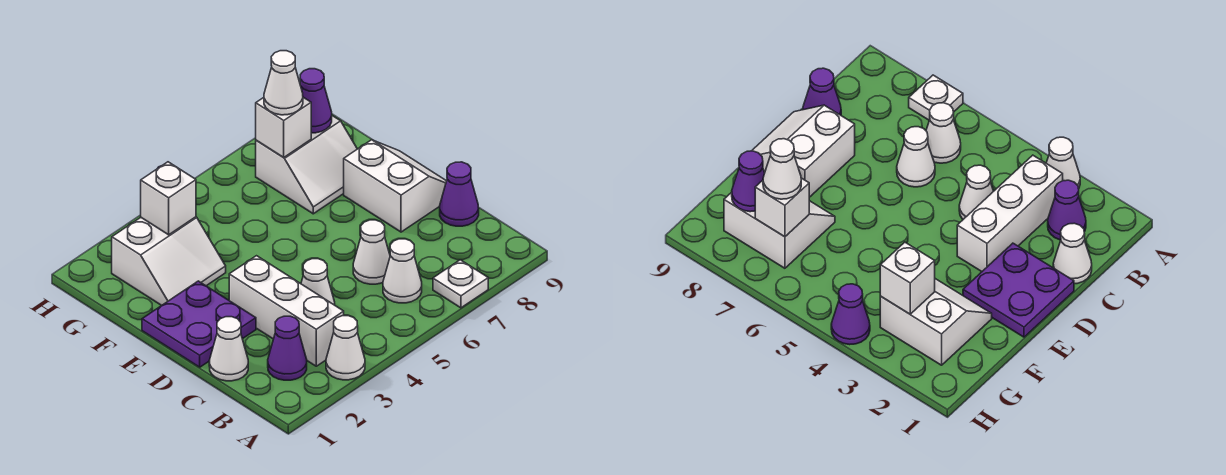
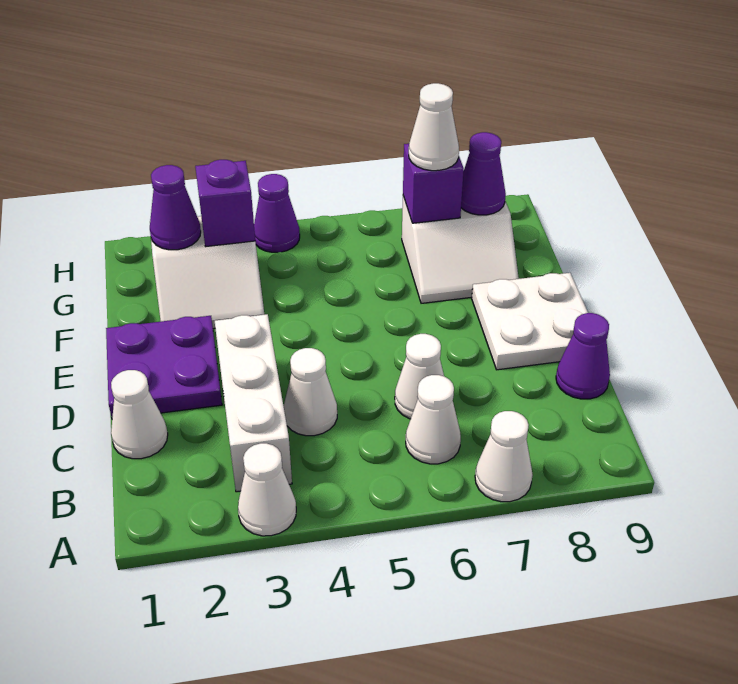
white plate A7 level 1 -> white cone A7 level 1
purple cone B2 level 1 -> purple cone G2 level 2
white slope D8:E9 level 1 top 8 -> white plate D8:E9 level 1
white brick G3 level 2 -> purple brick G3 level 2
white brick G7 level 2 -> purple brick G7 level 2

